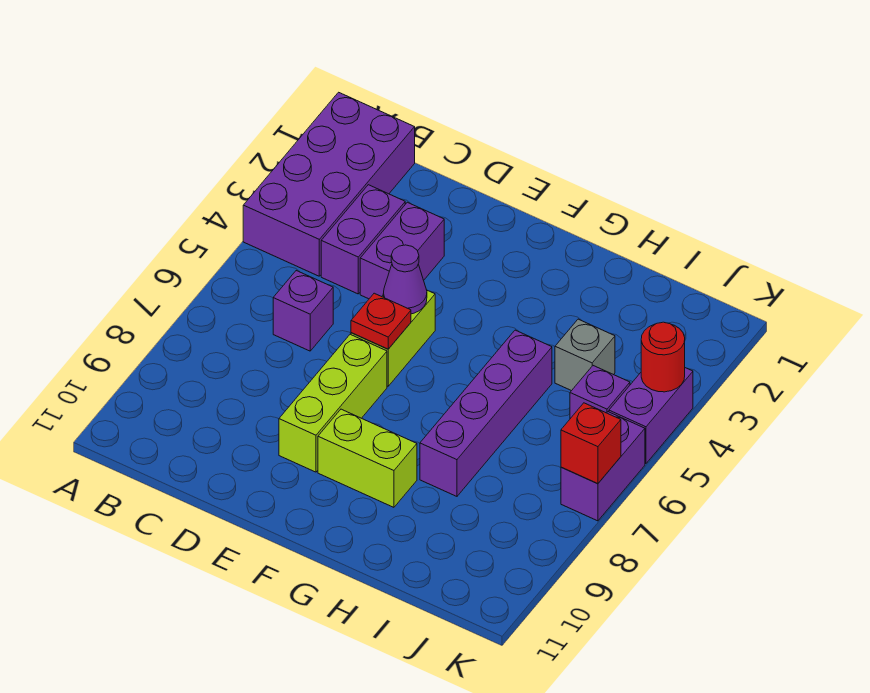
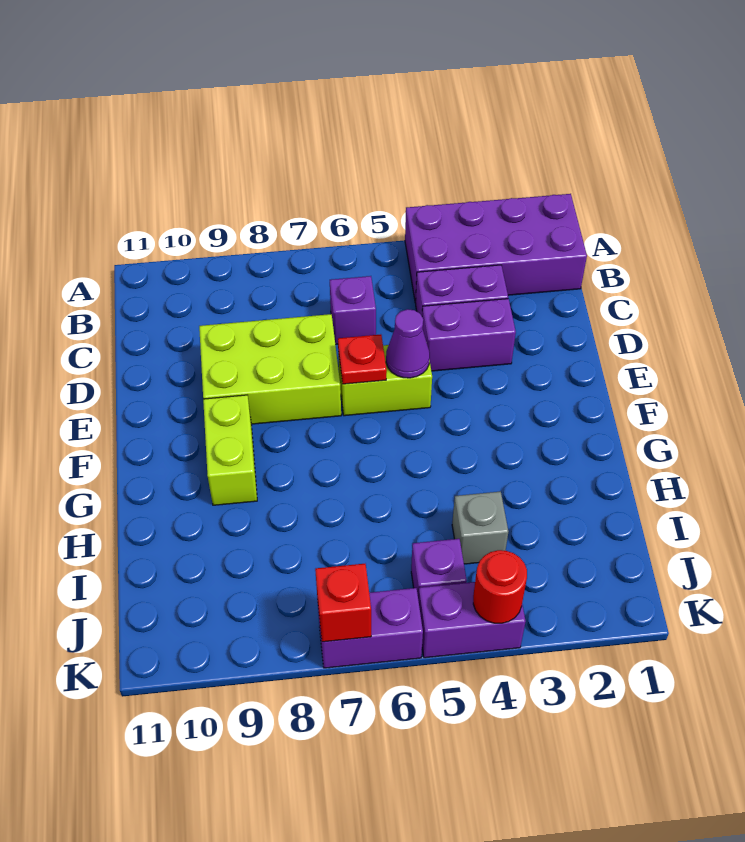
lime brick E7:E9 level 1 -> lime brick D7:E9 level 1
purple brick H5:H8 level 1 -> none

